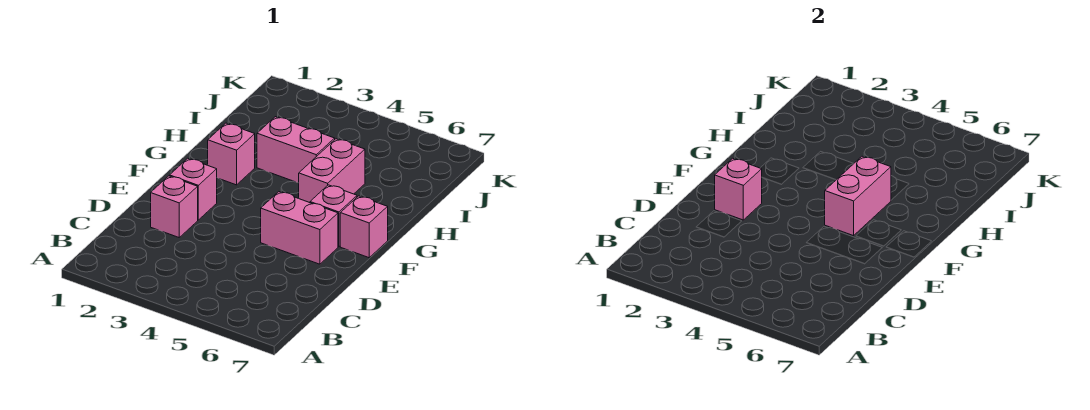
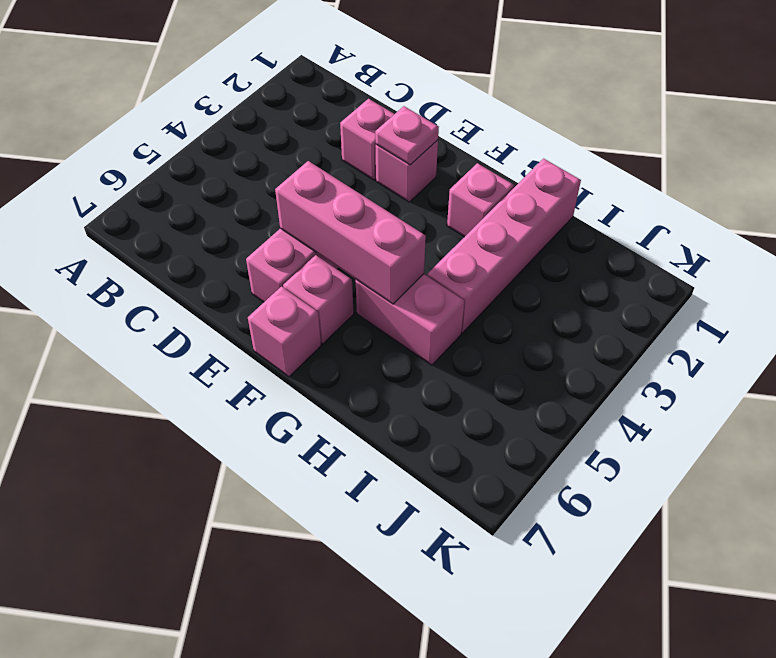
pink brick E2 level 2 -> pink plate E2 level 2
pink brick F5:G5 level 2 -> pink brick E5:G5 level 2
pink brick H3:H4 level 1 -> pink brick H1:H4 level 1

